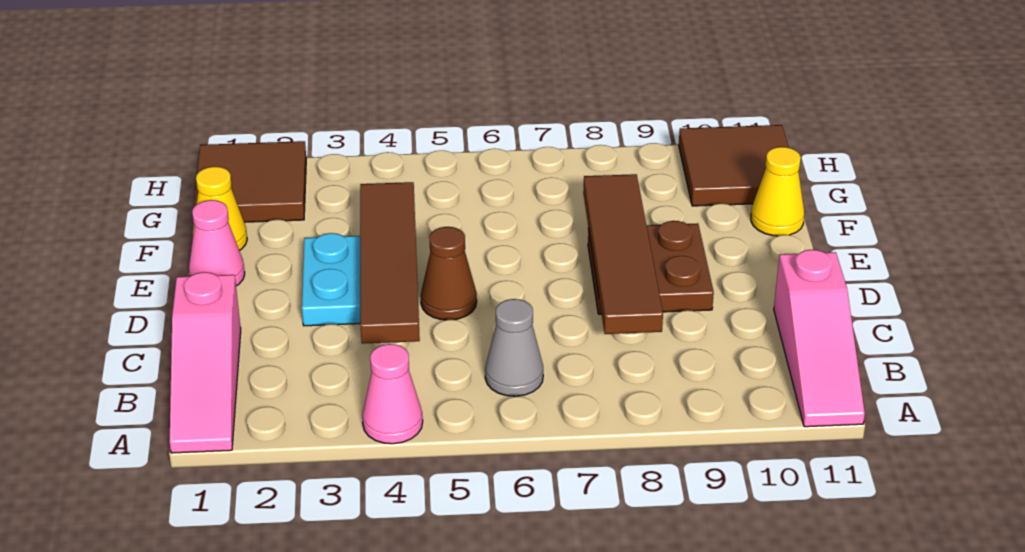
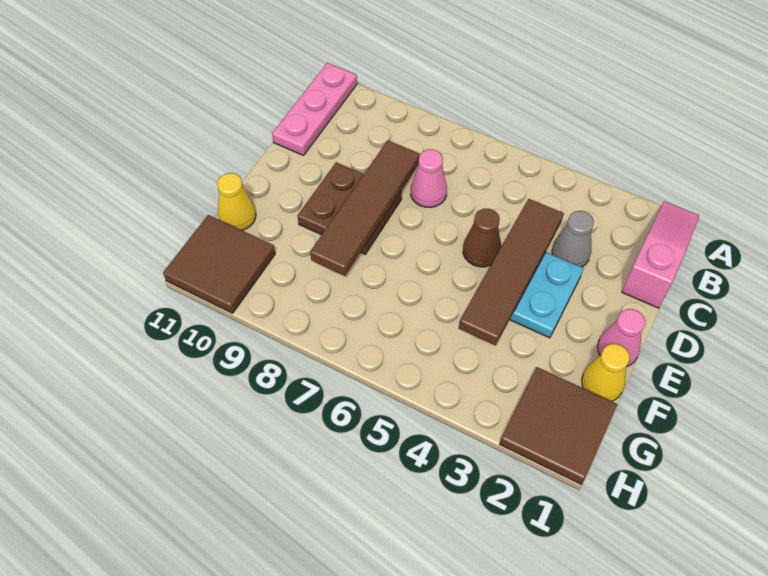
pink cone A4 level 1 -> pink cone C7 level 1
pink slope A11:C11 level 1 top C -> pink plate A11:C11 level 1
grey cone B6 level 1 -> grey cone C3 level 1

